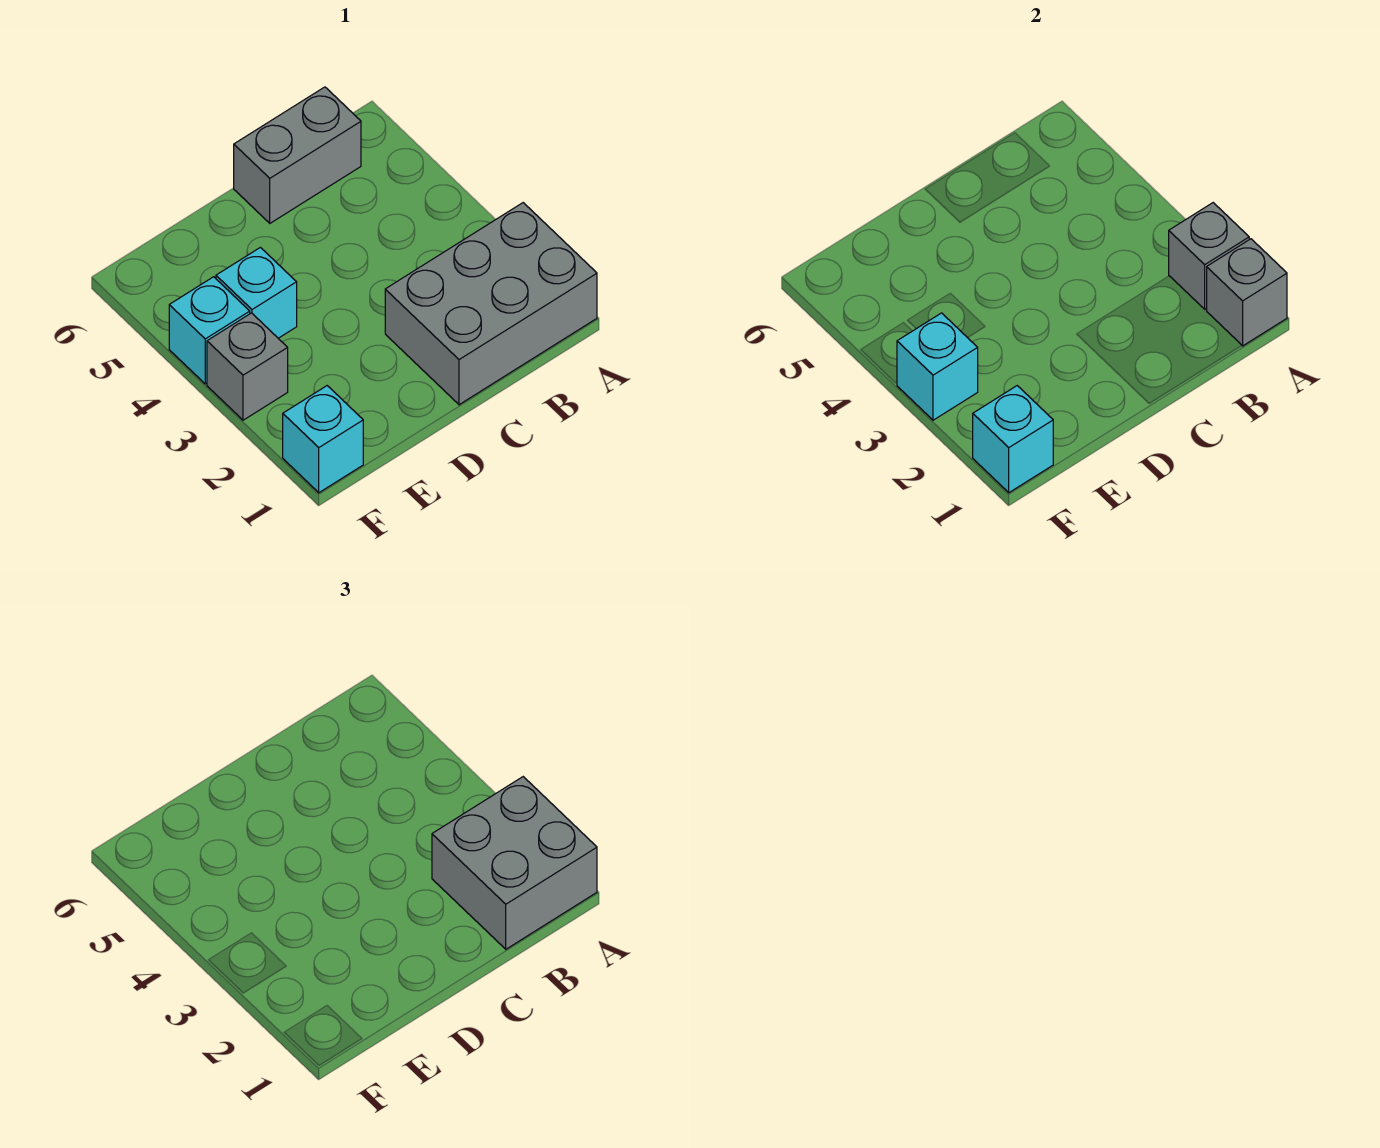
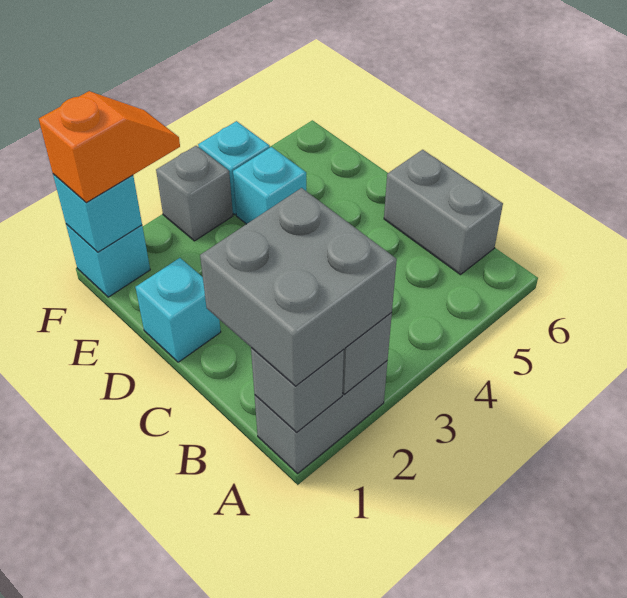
grey brick A1:C2 level 1 -> grey brick A1:A2 level 1
none -> orange slope F1:F2 level 3 top 1
cyan brick F3 level 2 -> cyan brick D1 level 1

